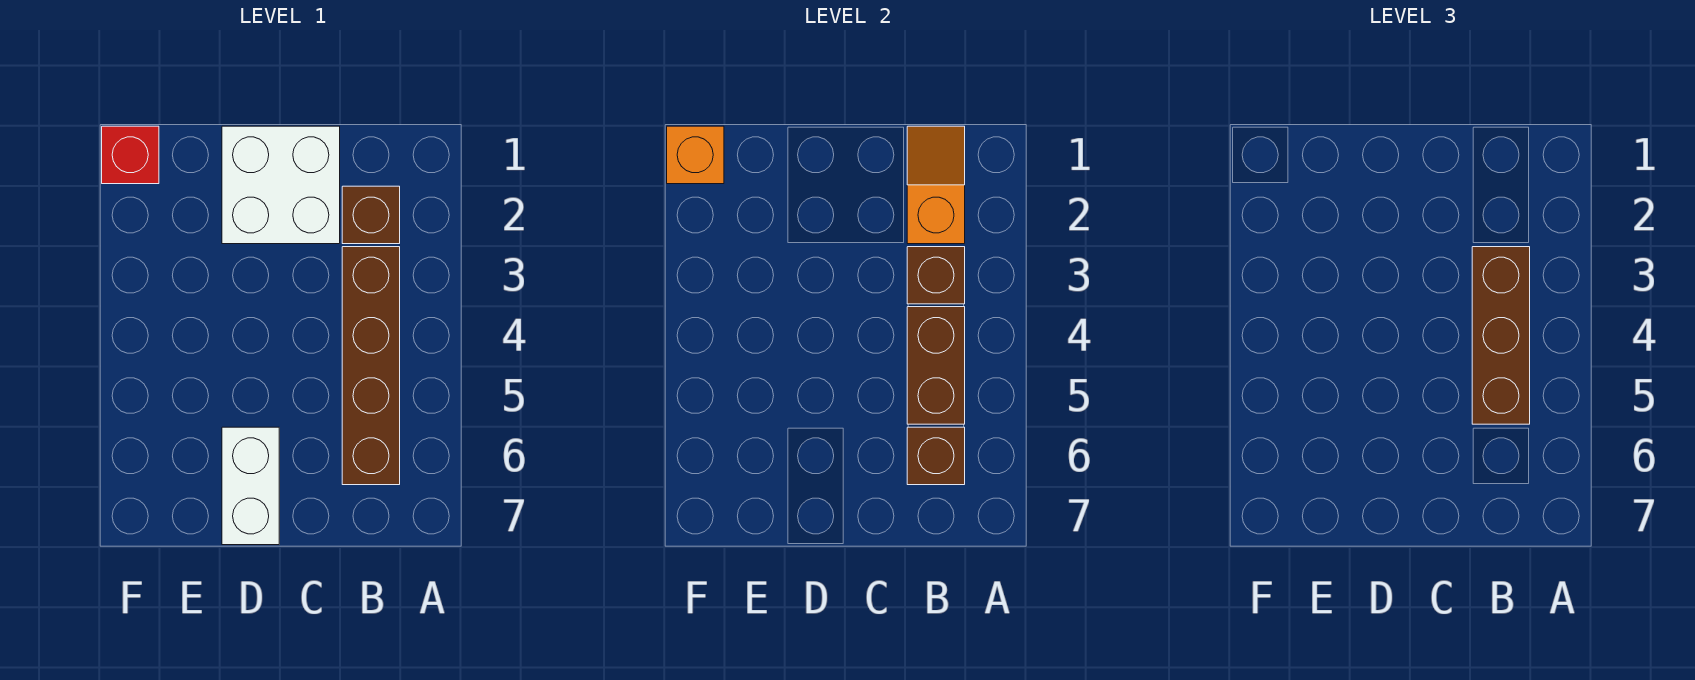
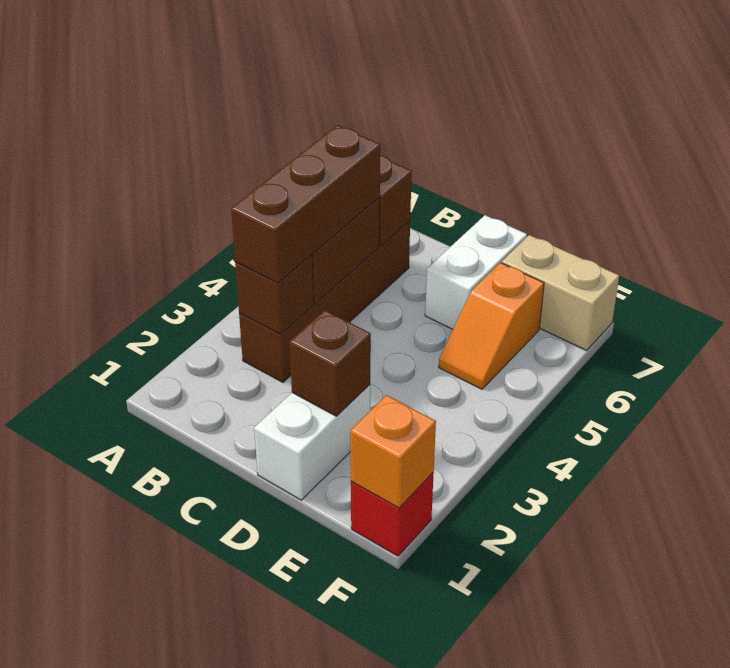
orange slope B1:B2 level 2 top 2 -> orange slope E5:E6 level 1 top 6
brown brick B2 level 1 -> brown brick D2 level 2
white brick C1:D2 level 1 -> white brick D1:D2 level 1
none -> tan brick E7:F7 level 1

